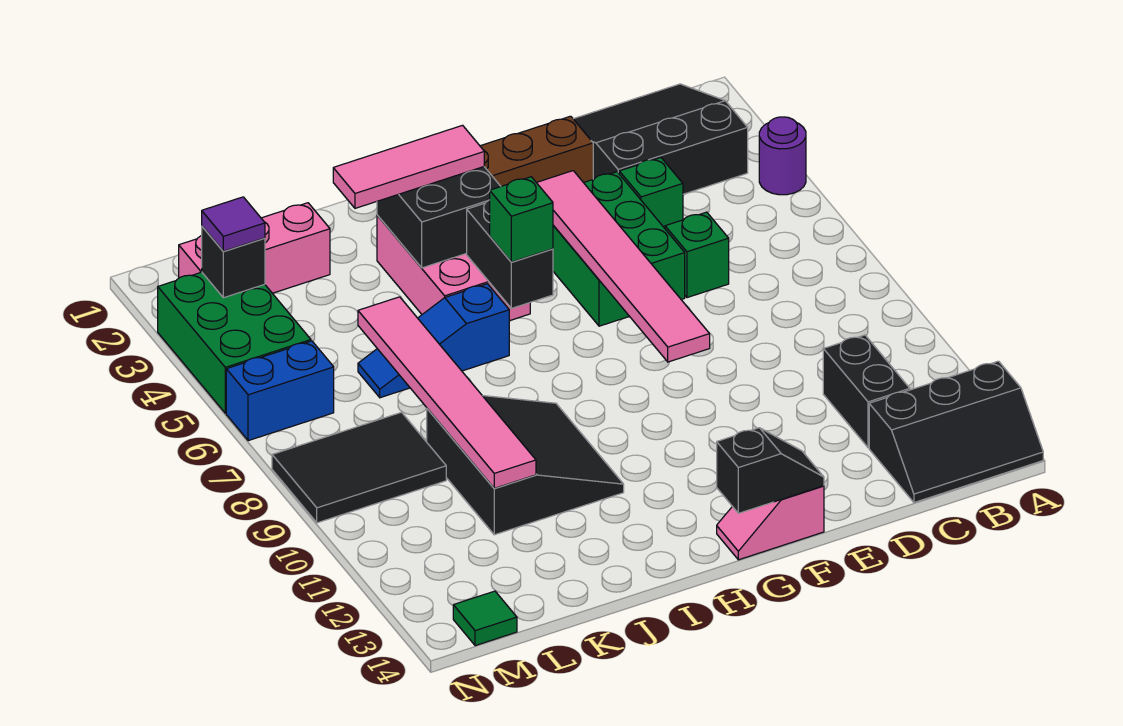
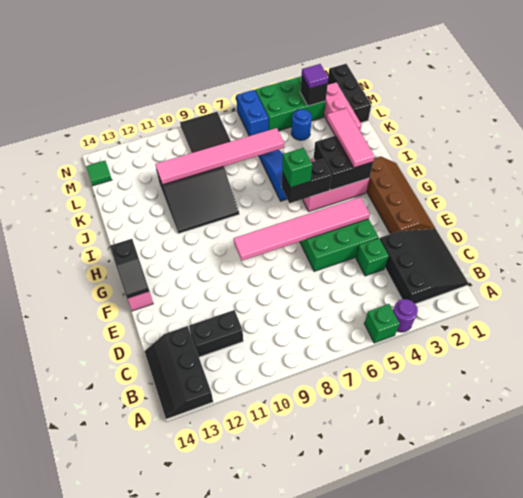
green brick D6 level 1 -> green brick A5 level 1
none -> black brick L1:N1 level 1
none -> blue round brick L4 level 1

